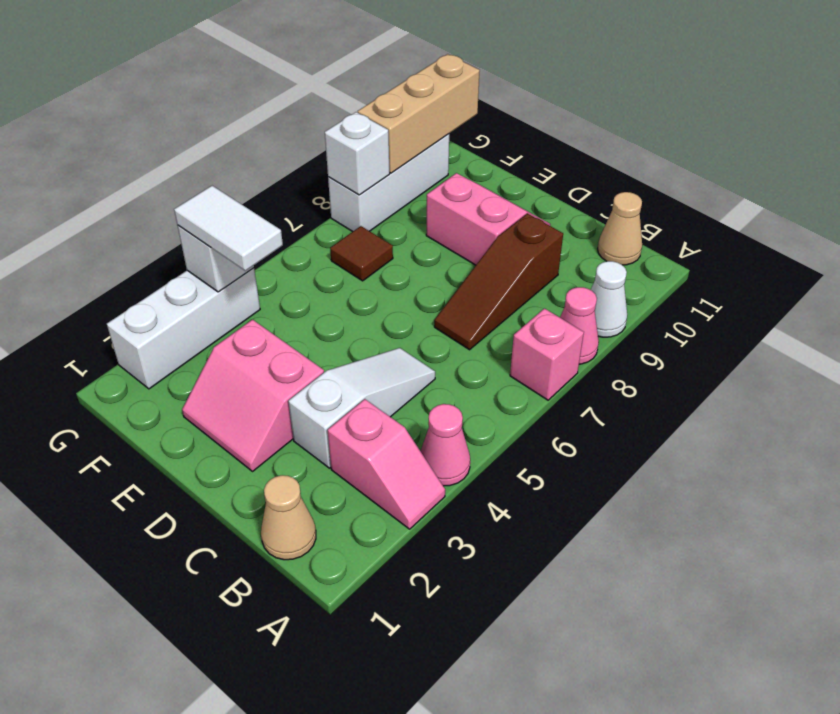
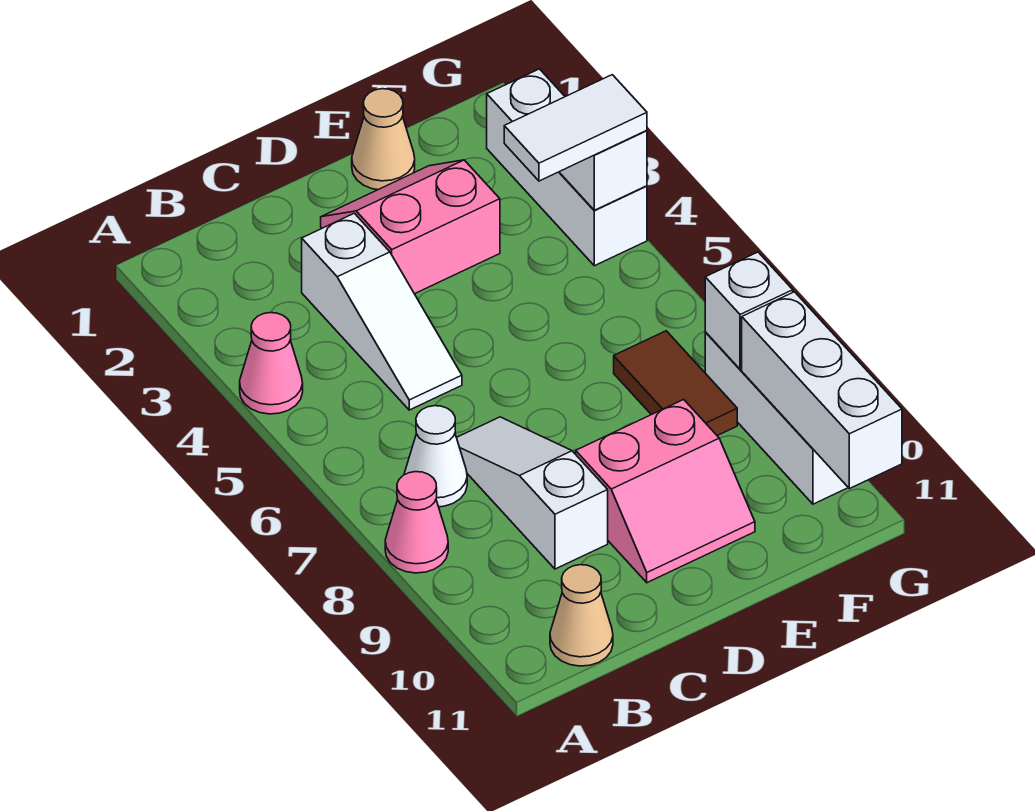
pink slope A3:B3 level 1 top B -> none
pink brick A7 level 1 -> none
white cone A9 level 1 -> white cone B7 level 1
tan cone B1 level 1 -> tan cone E1 level 1
brown slope C7:C9 level 1 top 9 -> white slope C7:C9 level 1 top 9
brown tile F7 level 1 -> brown tile F7:F8 level 1
tan brick G9:G11 level 2 -> white brick G9:G11 level 2

